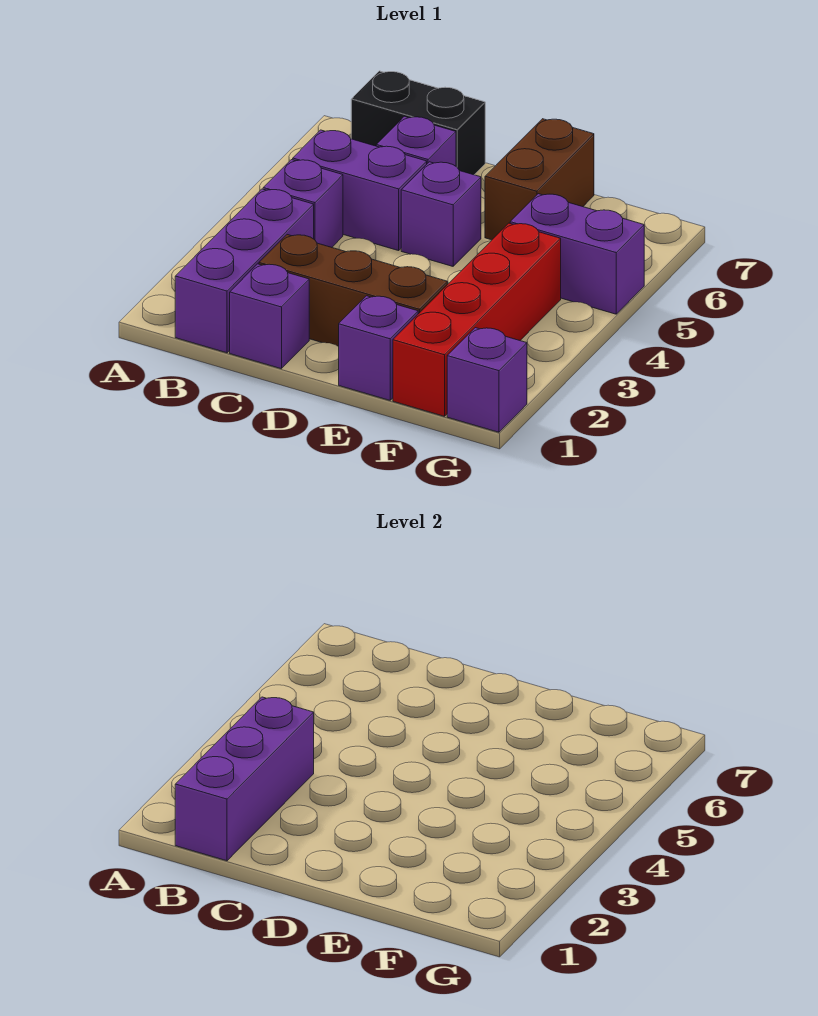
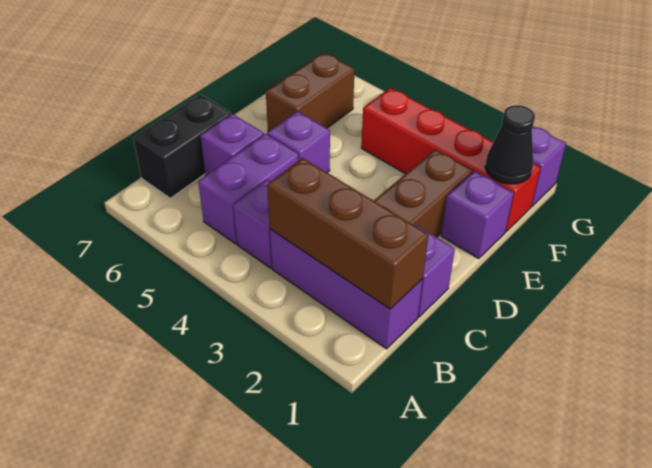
purple brick B1:B3 level 2 -> brown brick B1:B3 level 2
brown brick E6:E7 level 1 -> brown brick E6:F6 level 1
none -> black cone F1 level 2
purple brick F5:G5 level 1 -> none

